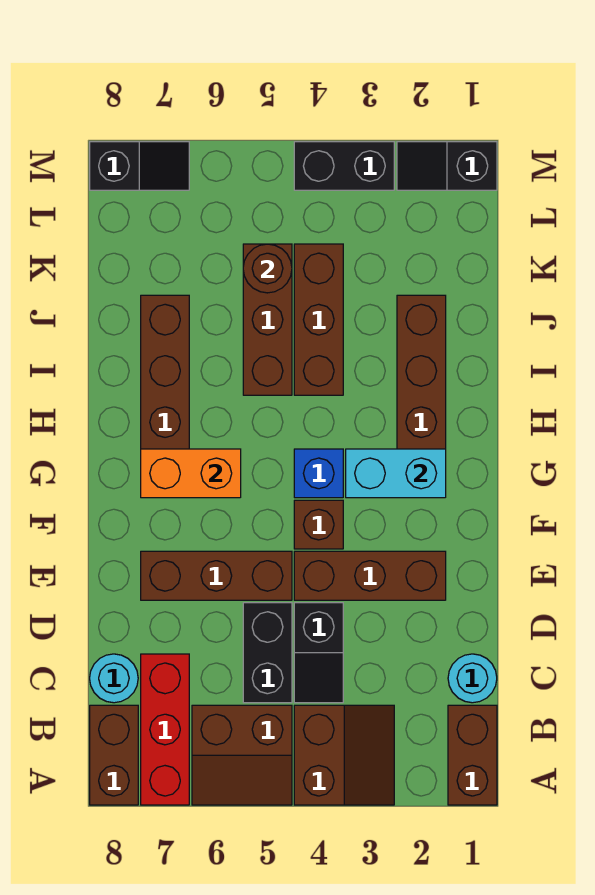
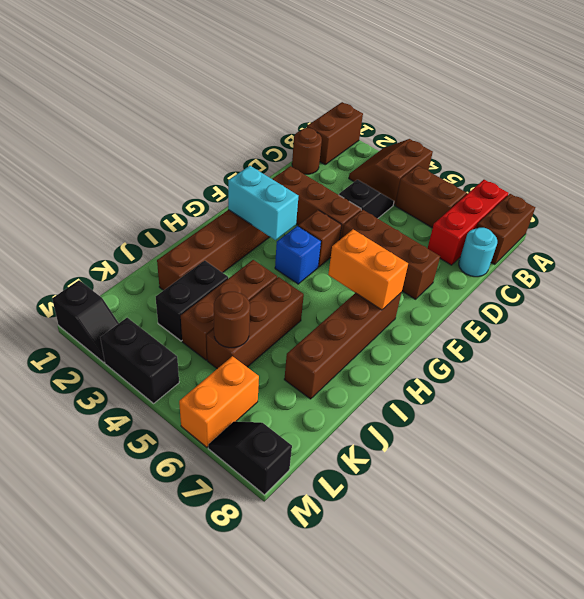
cyan round brick C1 level 1 -> brown round brick C1 level 1
black brick C5:D5 level 1 -> black brick J3:K3 level 1
none -> orange brick L6:M6 level 1

